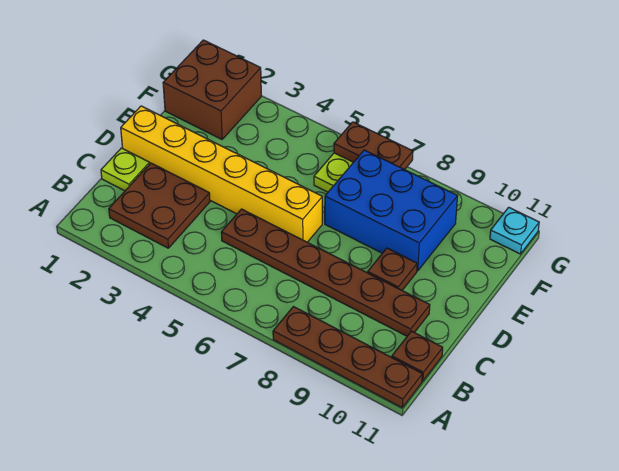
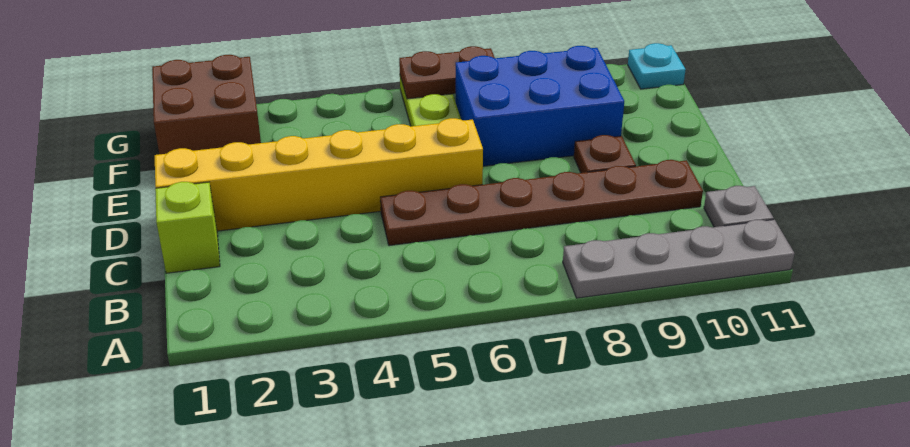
brown plate A8:A11 level 1 -> grey plate A8:A11 level 1
brown plate B2:C3 level 1 -> none
brown plate B11 level 1 -> grey plate B11 level 1
lime plate C1 level 1 -> lime brick C1 level 1

